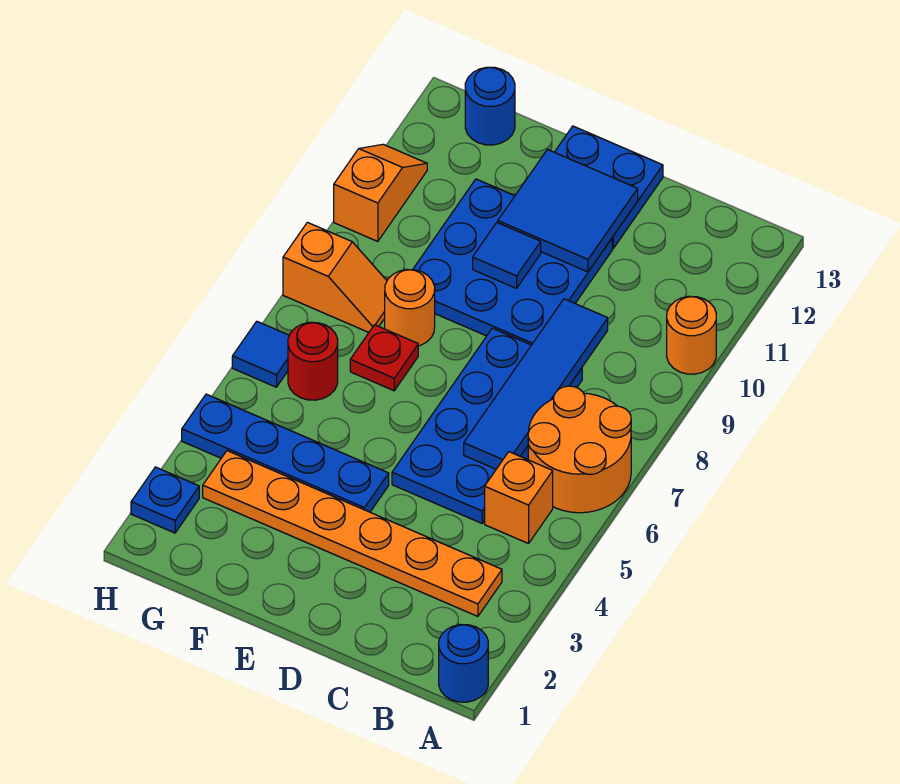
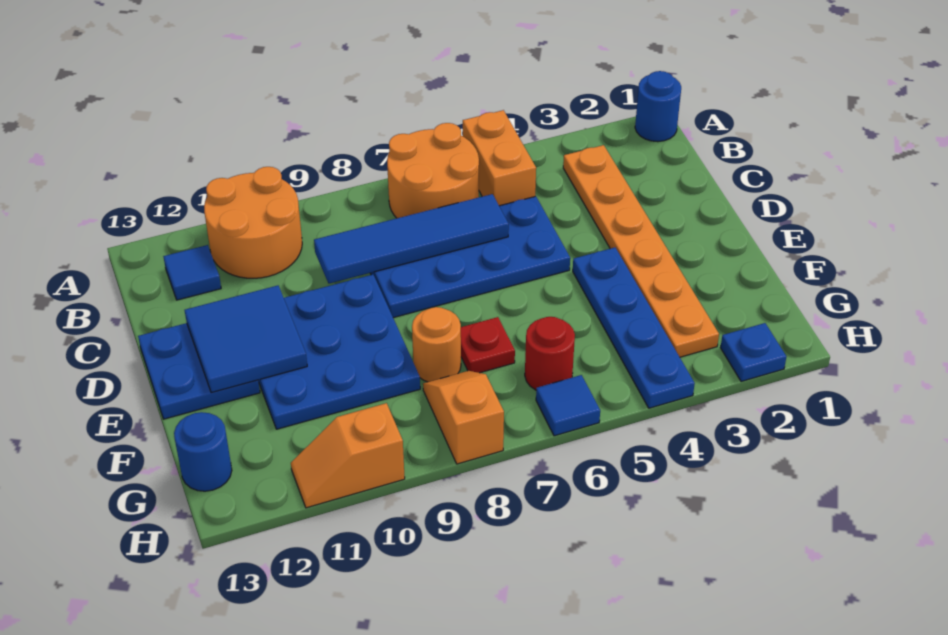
orange round brick A10 level 1 -> orange round brick A10:B11 level 1
orange brick B5 level 1 -> orange brick A5:B5 level 1
blue tile E10 level 2 -> blue tile B12 level 1

